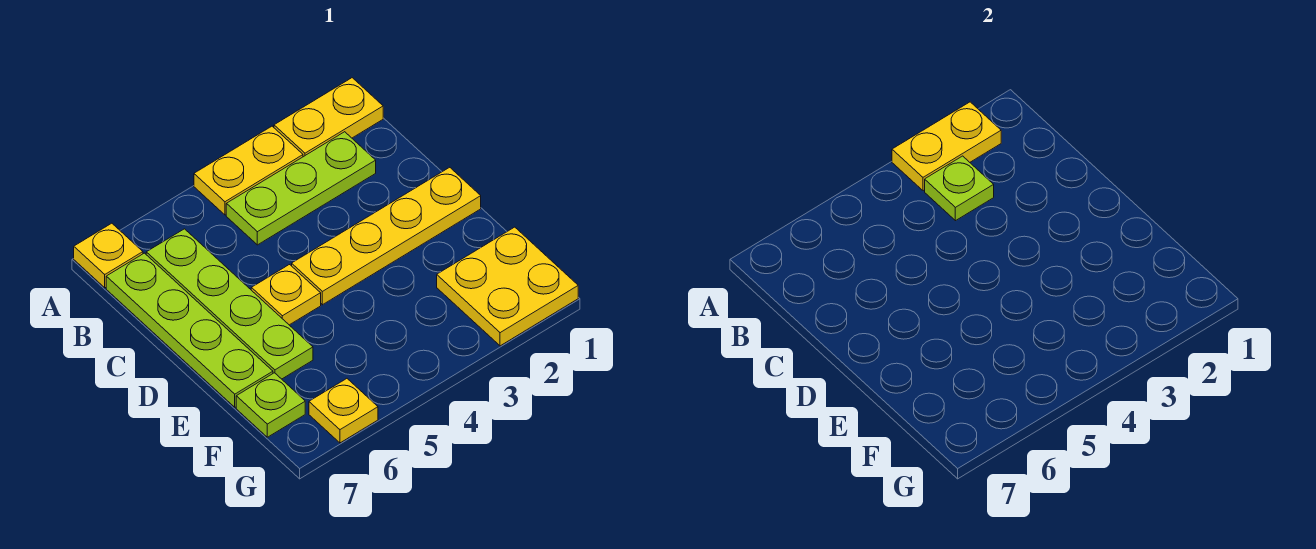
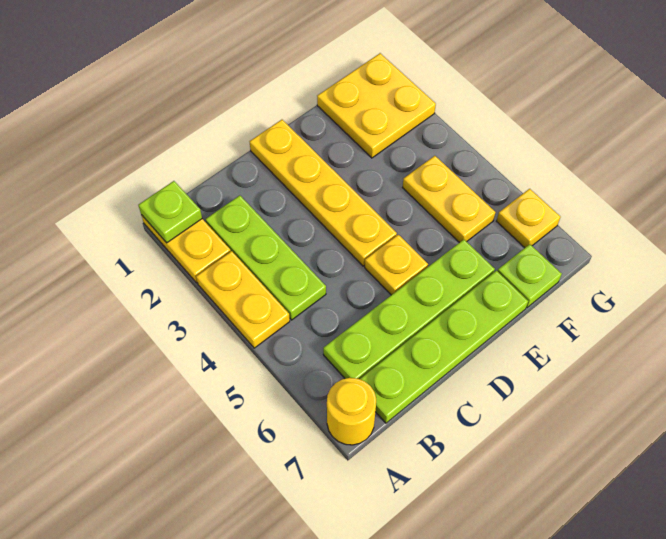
yellow plate A2:A3 level 2 -> yellow plate F4:F5 level 1
yellow plate A7 level 1 -> yellow round brick A7 level 1
lime plate B3 level 2 -> lime plate A1 level 2

